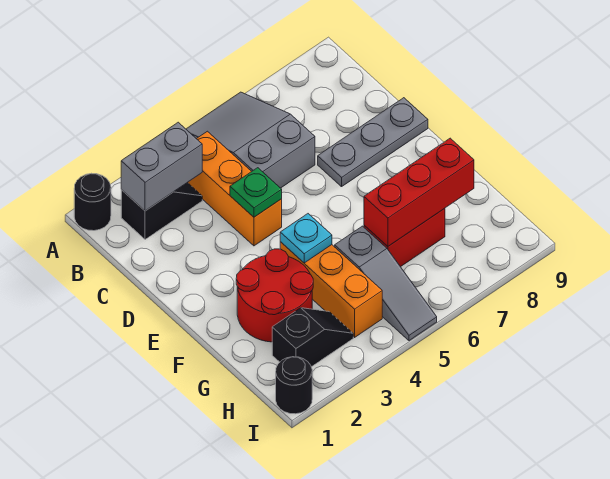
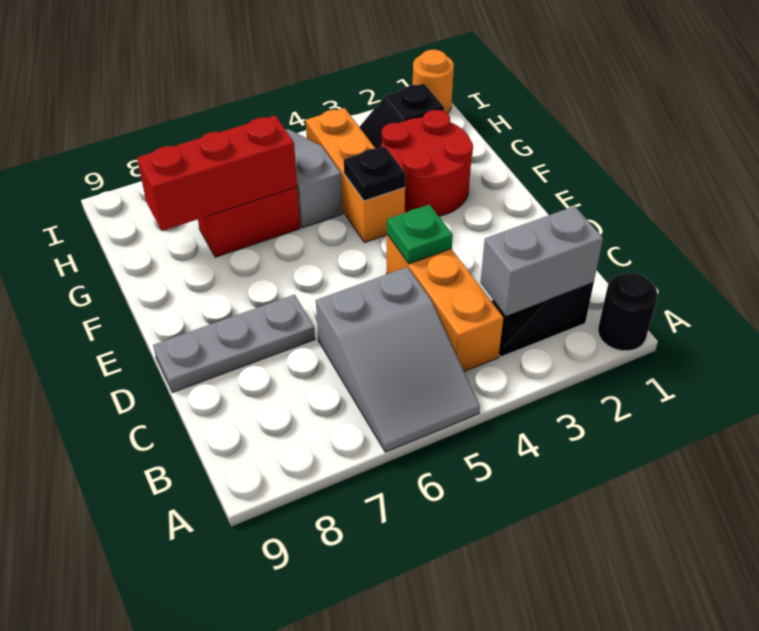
cyan plate F4 level 2 -> black plate F4 level 2
black round brick I1 level 1 -> orange round brick I1 level 1

